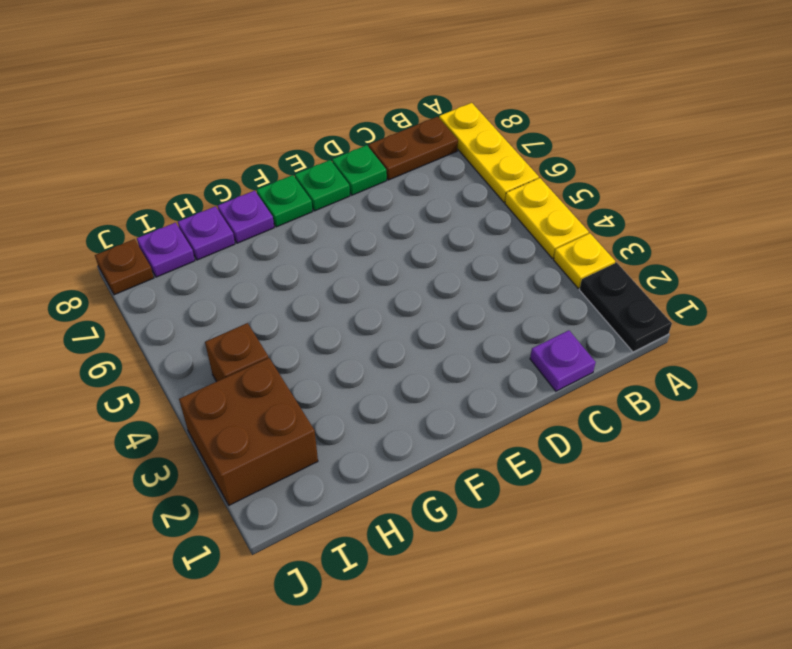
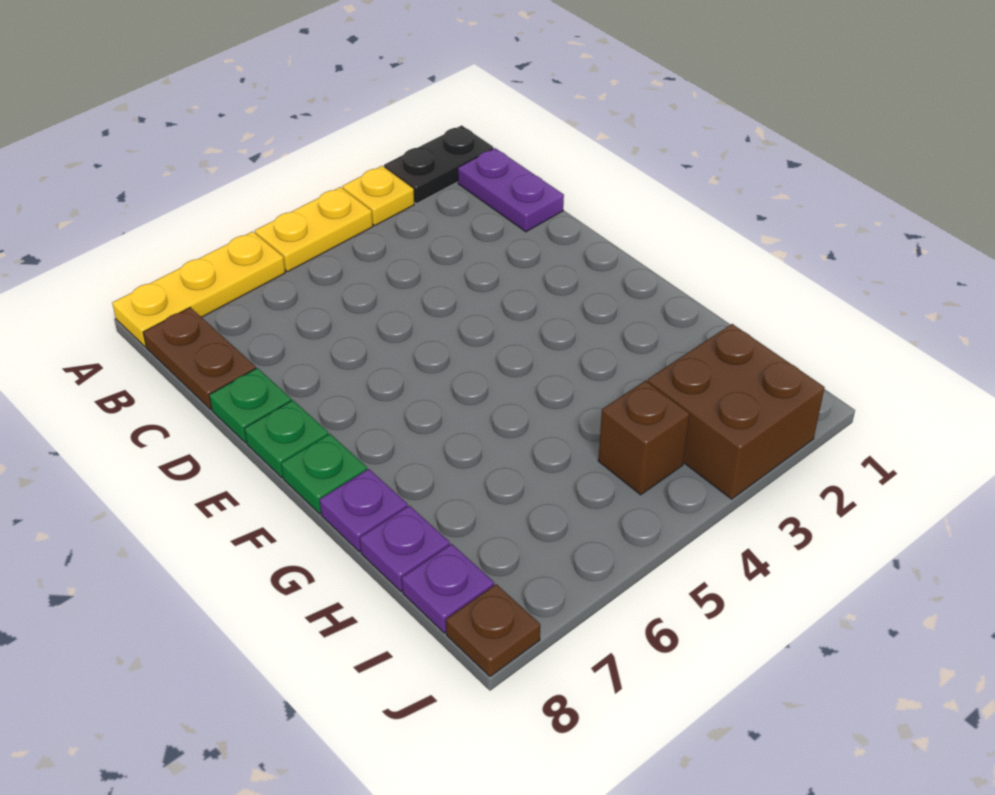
purple plate C1 level 1 -> purple plate B1:C1 level 1

